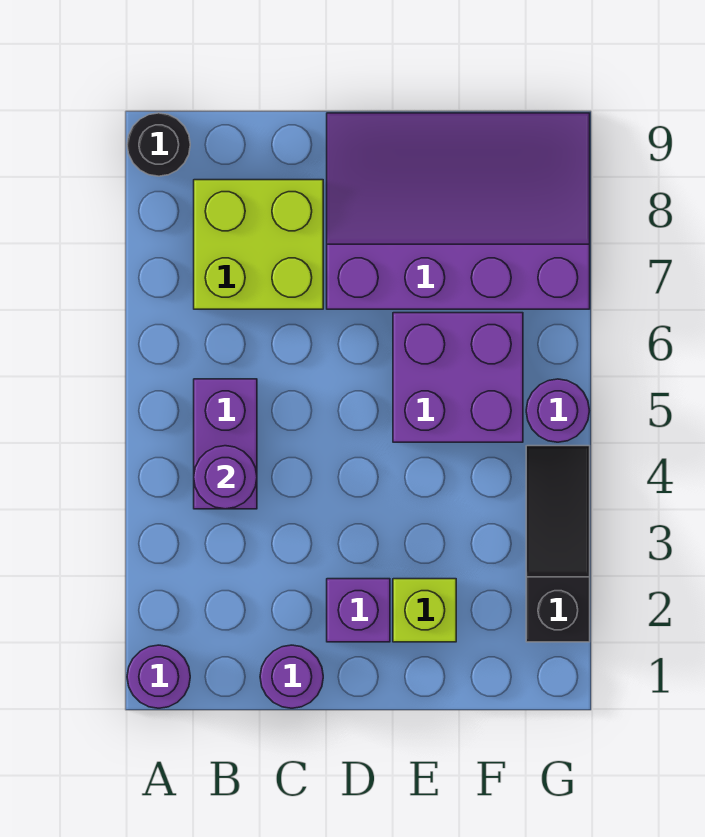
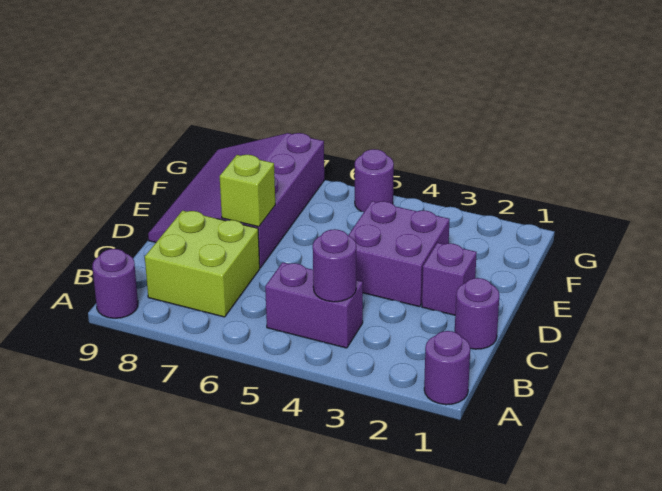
black round brick A9 level 1 -> purple round brick A9 level 1
lime brick E2 level 1 -> lime brick D7 level 2
purple brick E5:F6 level 1 -> purple brick D3:E4 level 1
black slope G2:G4 level 1 top 2 -> none

